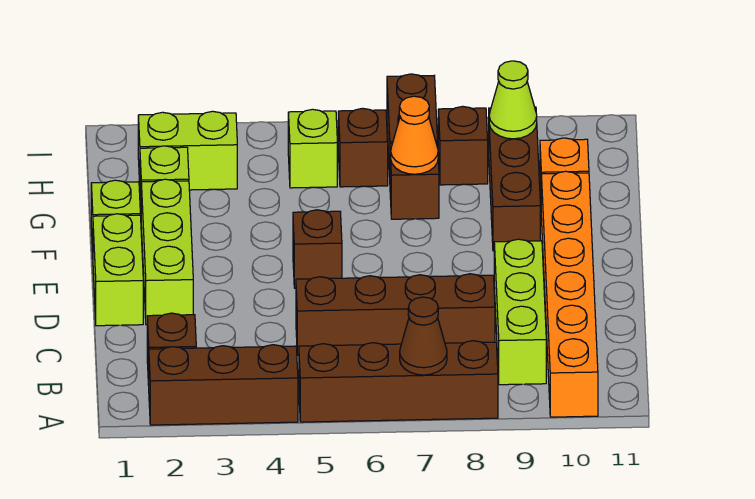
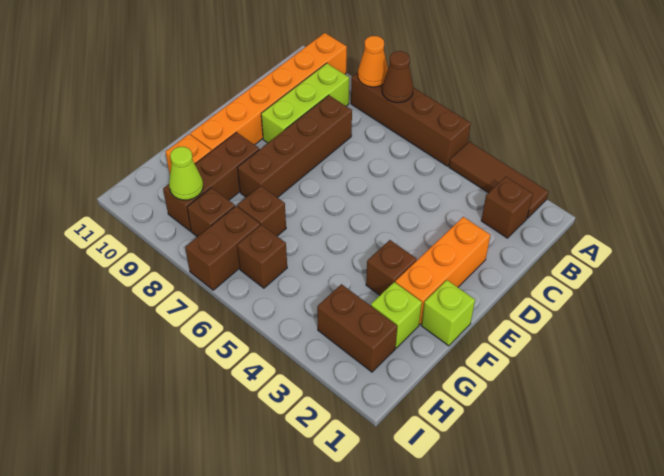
brown brick A2:A4 level 1 -> brown tile A2:A4 level 1
brown brick C5:C8 level 1 -> brown brick C8:F8 level 1
lime brick D1:E1 level 1 -> none
lime brick D2:F2 level 1 -> orange brick D2:F2 level 1
brown brick E5 level 1 -> brown brick F3 level 1
orange cone G7 level 2 -> orange cone A8 level 2
lime brick H2:H3 level 1 -> brown brick H2:H3 level 1
lime brick H5 level 1 -> none

